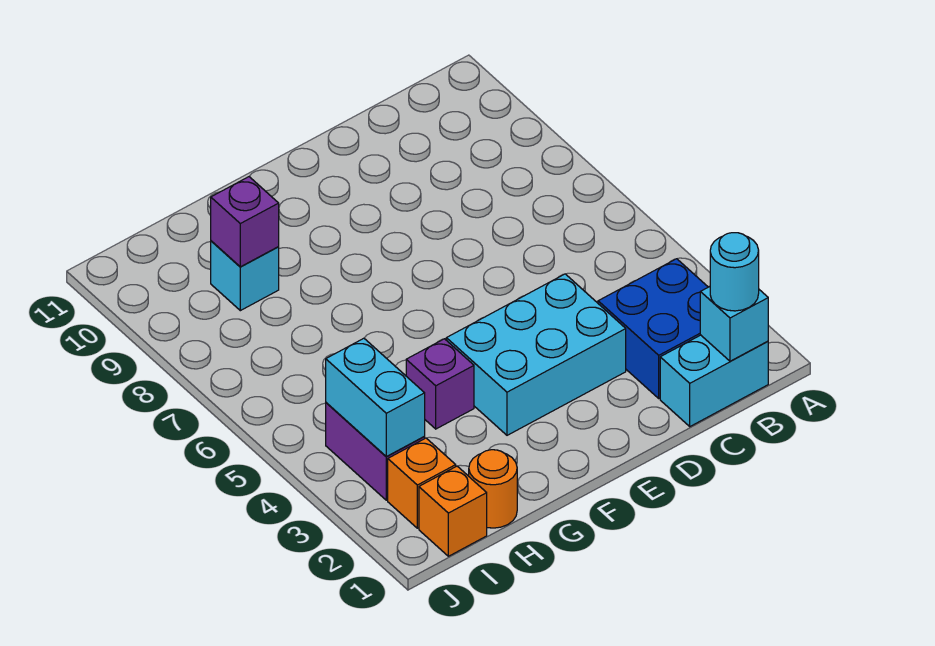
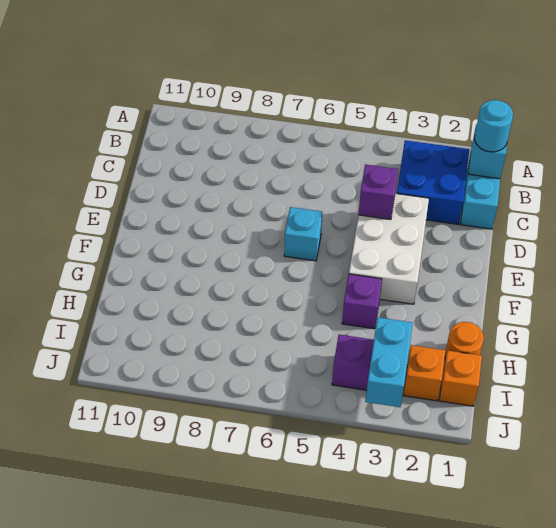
cyan brick D3:F4 level 1 -> white brick D3:F4 level 1
cyan brick H9 level 1 -> cyan brick E6 level 1
purple brick H9 level 2 -> purple brick D4 level 2
cyan brick I3:I4 level 2 -> cyan brick I3:J3 level 2

